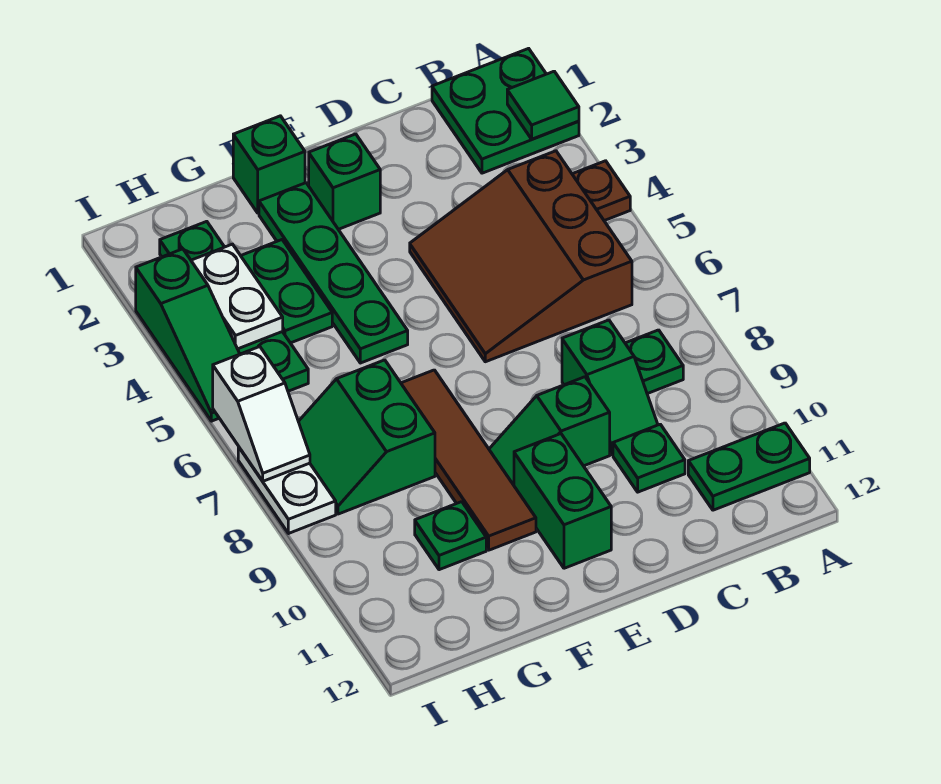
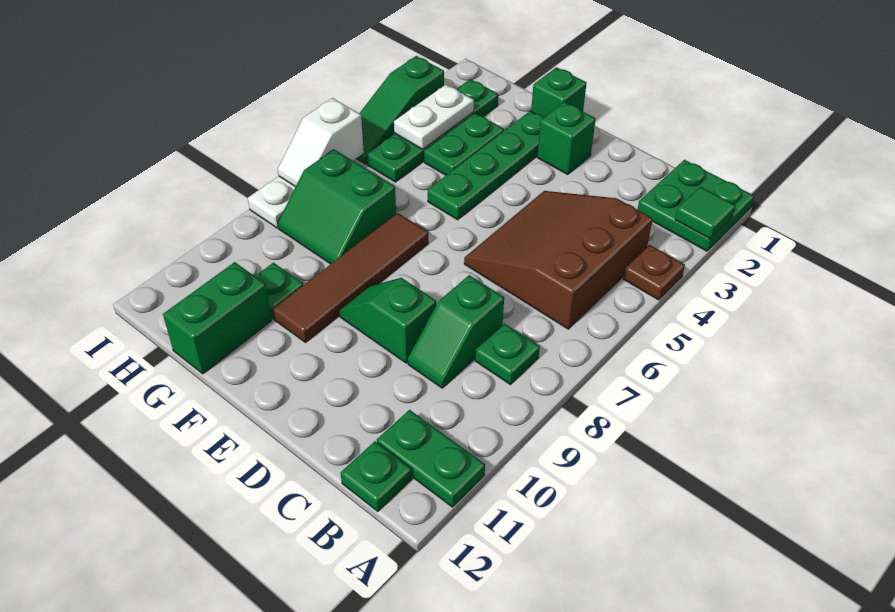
green plate C10 level 1 -> green plate B12 level 1
green brick E10:E11 level 1 -> green brick G11:G12 level 1
green slope G7:H8 level 1 top G -> green slope G7:H8 level 1 top 7

